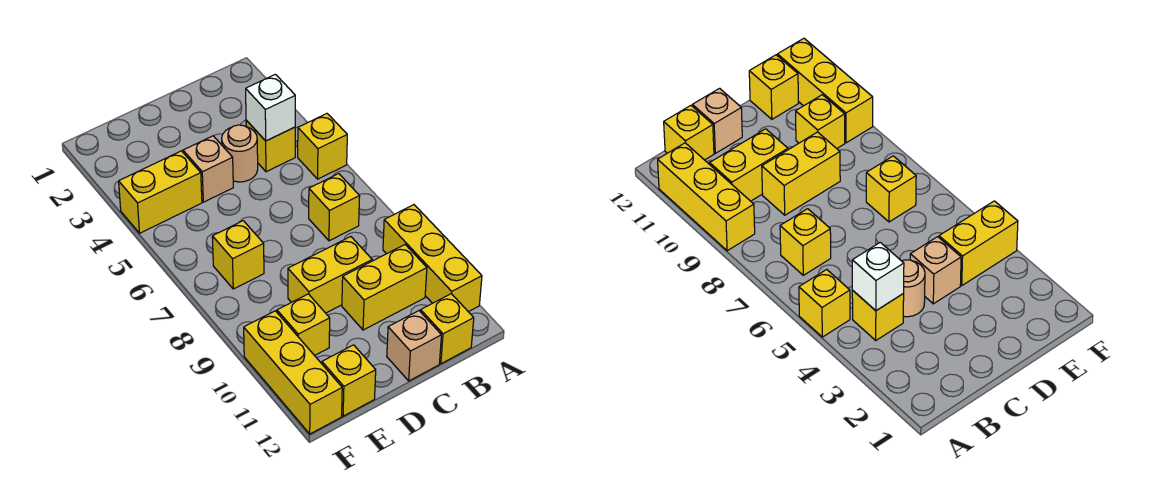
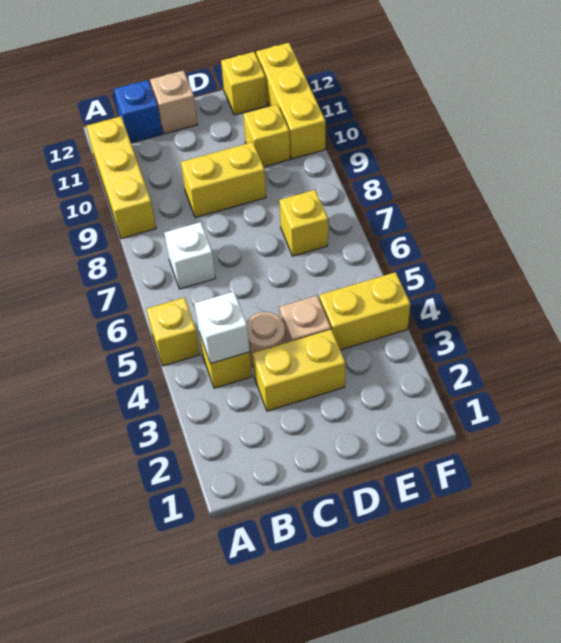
yellow brick B7 level 1 -> white brick B7 level 1
yellow brick B10:C10 level 1 -> yellow brick C3:D3 level 1
yellow brick B12 level 1 -> blue brick B12 level 1

